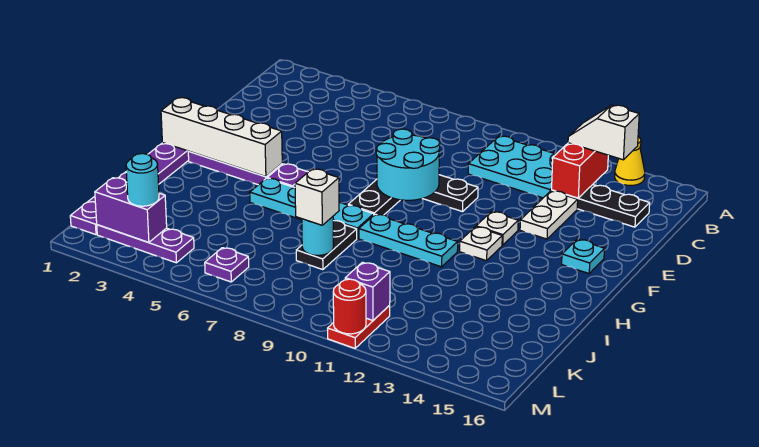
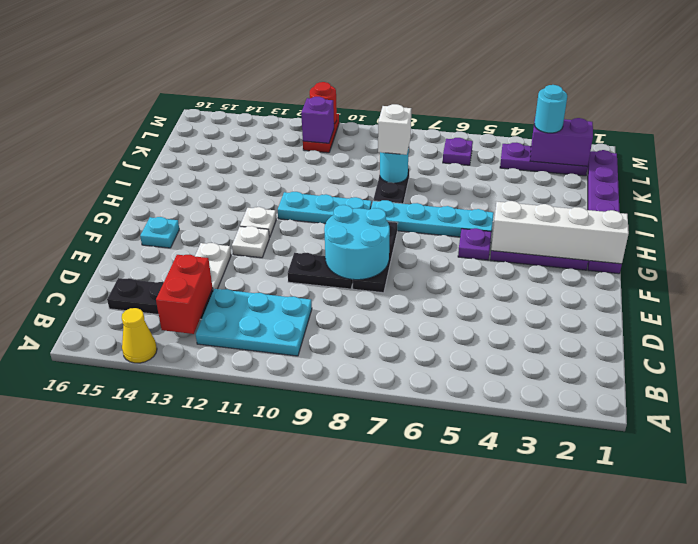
white slope B13:B14 level 3 top 14 -> none

